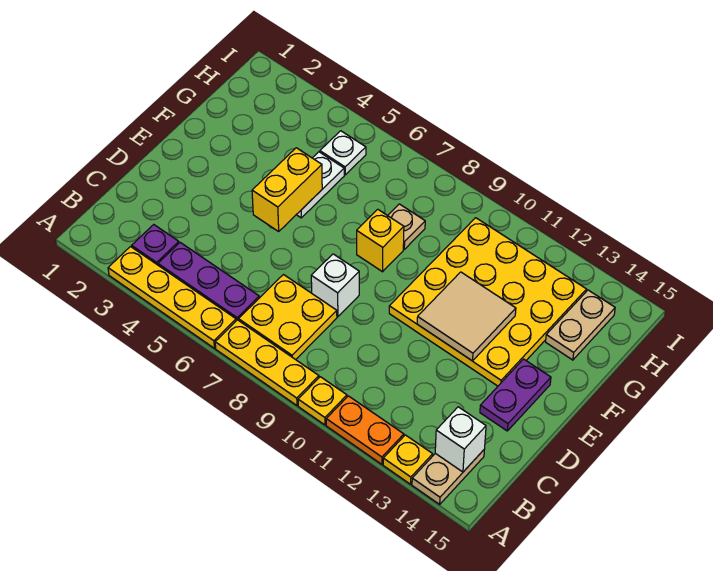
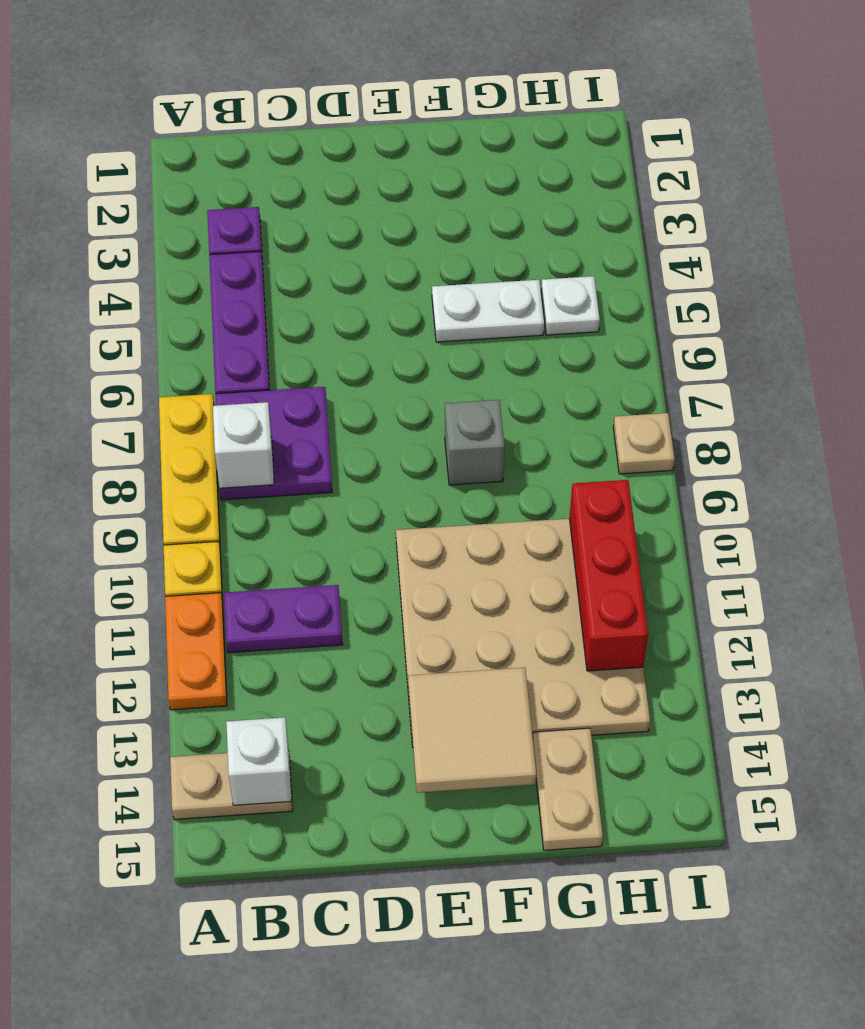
yellow plate A3:A6 level 1 -> none
yellow plate A13 level 1 -> none
yellow plate B7:C8 level 1 -> purple plate B7:C8 level 1
white brick D8 level 1 -> white brick B8 level 2
purple plate D14:E14 level 1 -> purple plate B11:C11 level 1
yellow brick E5:F5 level 2 -> none
yellow plate E10:H13 level 1 -> tan plate E10:H13 level 1
tan tile E11:F12 level 2 -> tan tile E13:F14 level 2
yellow brick F8 level 1 -> grey brick F8 level 1
tan plate G8 level 1 -> tan plate I8 level 1
tan plate G14:H14 level 1 -> tan plate G14:G15 level 1
none -> red brick H10:H12 level 2

